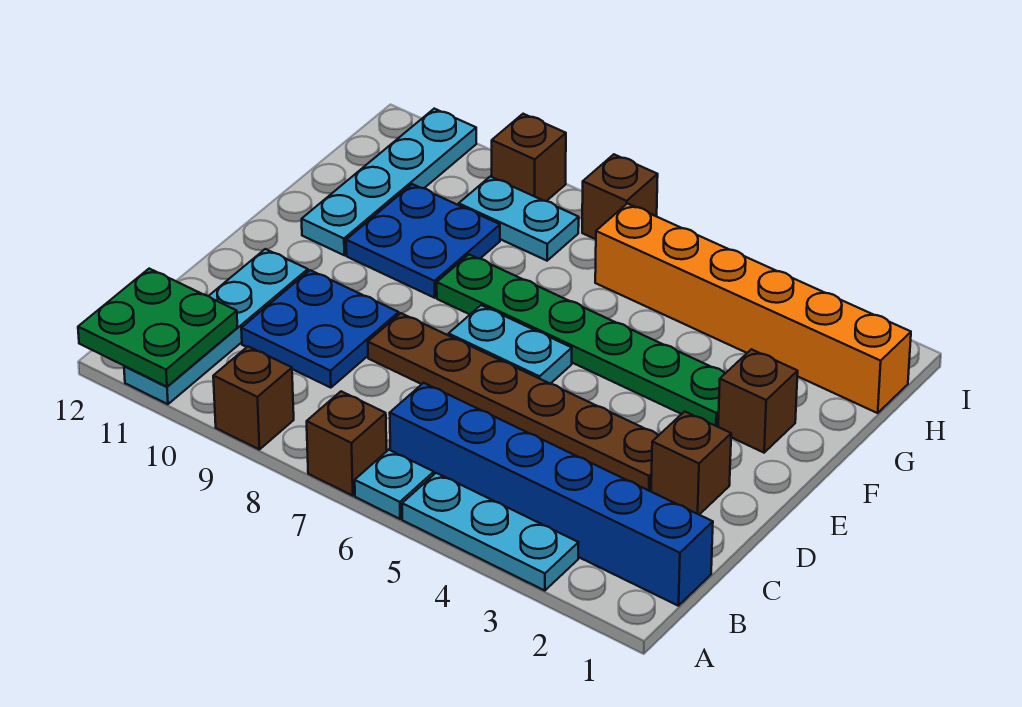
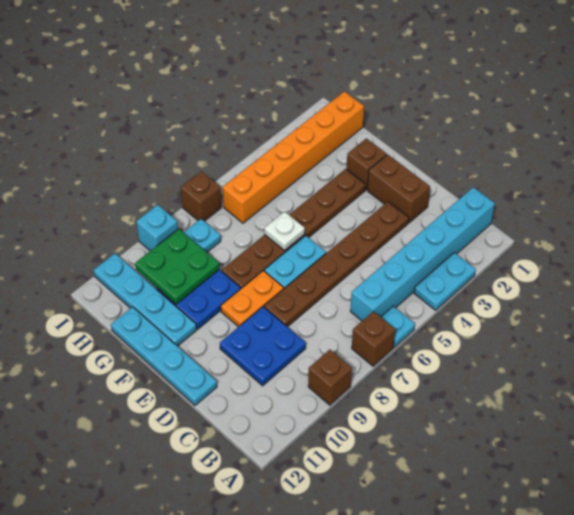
cyan plate A3:A5 level 1 -> cyan plate A3:A4 level 1
cyan plate A11:D11 level 1 -> cyan plate D12:G12 level 1
green plate A11:B12 level 2 -> green plate G9:H10 level 2
blue brick B1:B6 level 1 -> cyan brick B1:B6 level 1
brown brick D2 level 1 -> brown brick D2:E2 level 1
none -> orange plate E8:E9 level 1
green plate F3:F8 level 1 -> brown plate F3:F8 level 1
none -> white plate F6 level 2
brown brick I9 level 1 -> cyan brick I9 level 1

